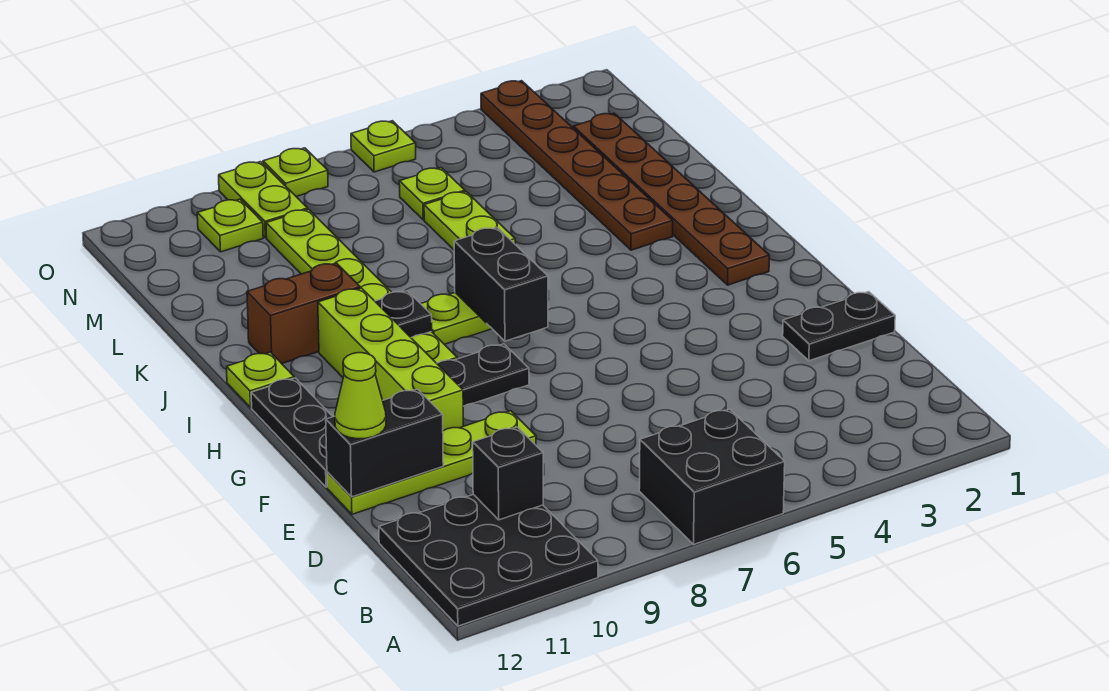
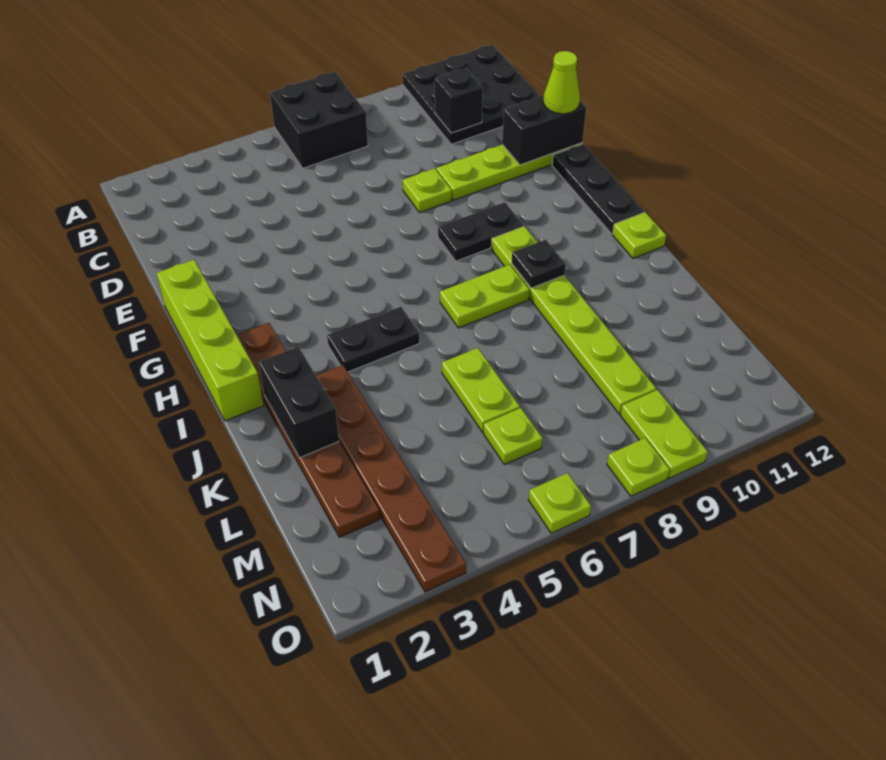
black plate E1:E2 level 1 -> black plate I4:I5 level 1
lime brick F10:I10 level 1 -> lime brick F1:I1 level 1
black brick H7:I7 level 2 -> black brick J2:K2 level 2
brown brick J10:J11 level 1 -> none
lime plate N10 level 1 -> lime plate E8 level 1

